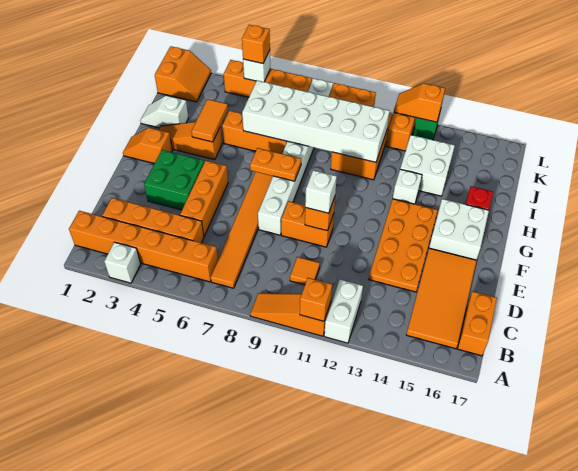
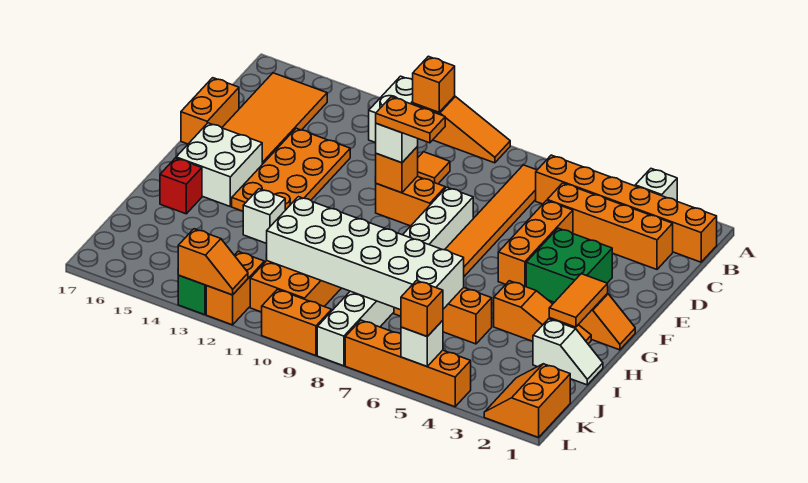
orange brick B17:C17 level 1 -> orange brick D17:E17 level 1
orange plate G7:G8 level 2 -> orange plate E9:E10 level 4
orange tile H4:I4 level 2 -> orange tile G2:H2 level 2
white brick I13:J14 level 1 -> none

